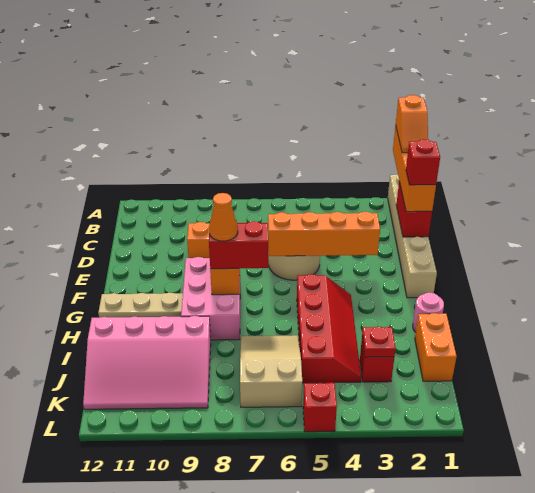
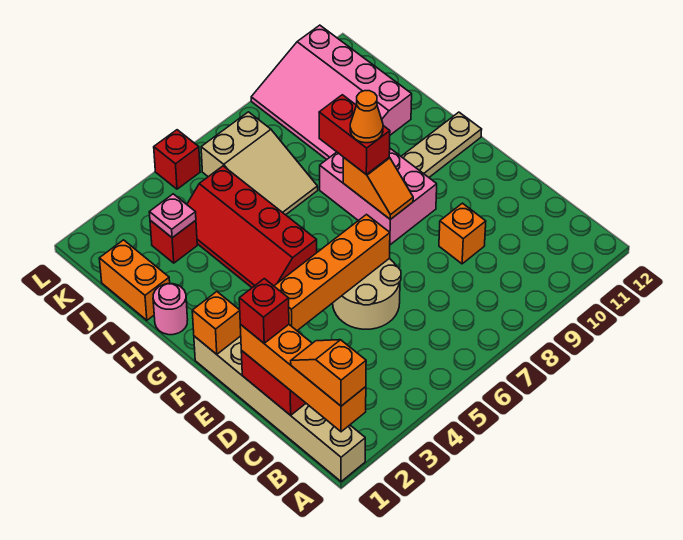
none -> orange brick F1 level 2
red brick G7:G8 level 3 -> red brick G8:H8 level 3
pink slope I9:K12 level 1 top I -> pink slope I9:L11 level 1 top 11
red plate J3 level 2 -> pink plate J3 level 2

